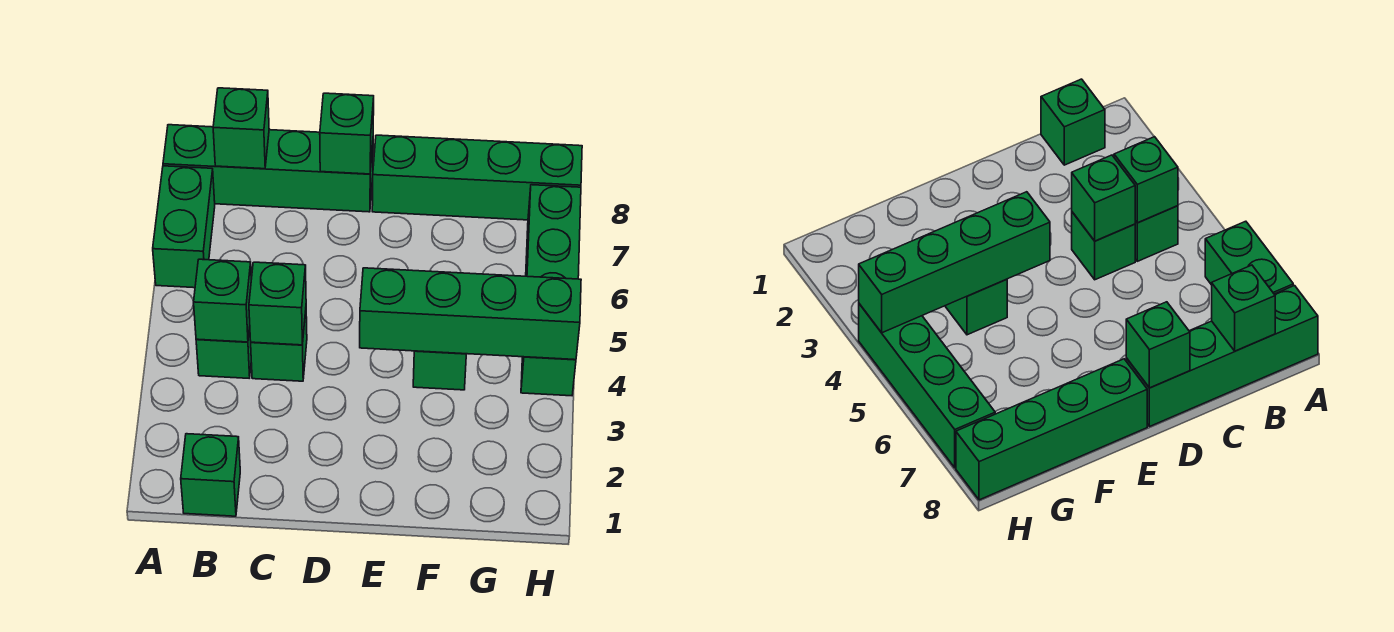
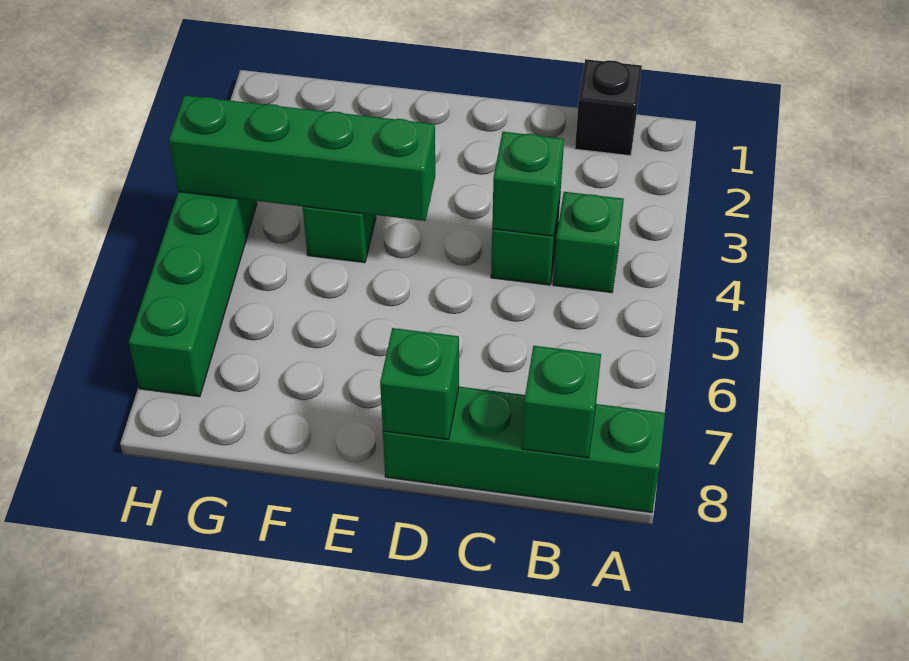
green brick A6:A7 level 1 -> none
green brick B1 level 1 -> black brick B1 level 1
green brick B4 level 2 -> none
green brick E8:H8 level 1 -> none

